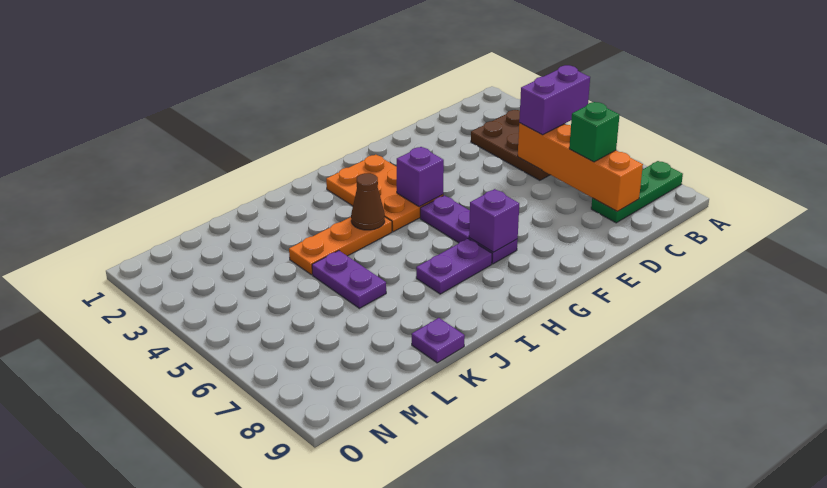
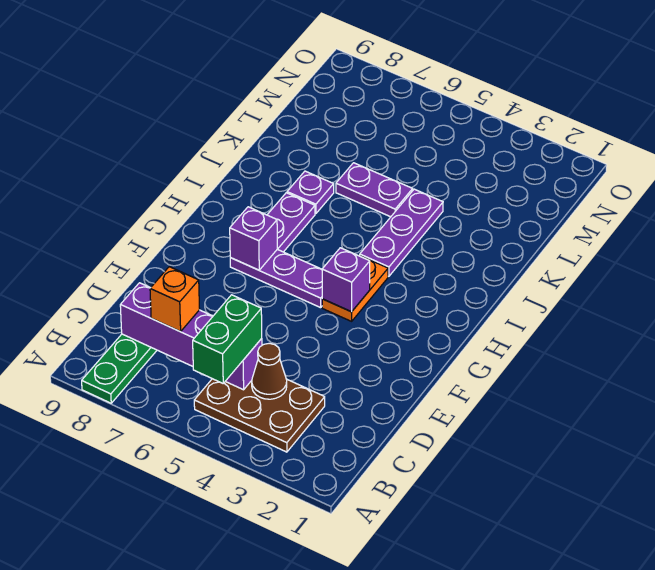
purple brick B5:C5 level 3 -> green brick B5:C5 level 3
orange brick C5:C8 level 2 -> purple brick C5:C8 level 2
green brick C7 level 3 -> orange brick C7 level 3
orange plate G2:H4 level 1 -> orange plate G4:H4 level 1
orange plate I4:K4 level 1 -> purple plate I4:K4 level 1
brown cone I4 level 2 -> brown cone C4 level 2
purple plate K9 level 1 -> purple plate J7 level 1

